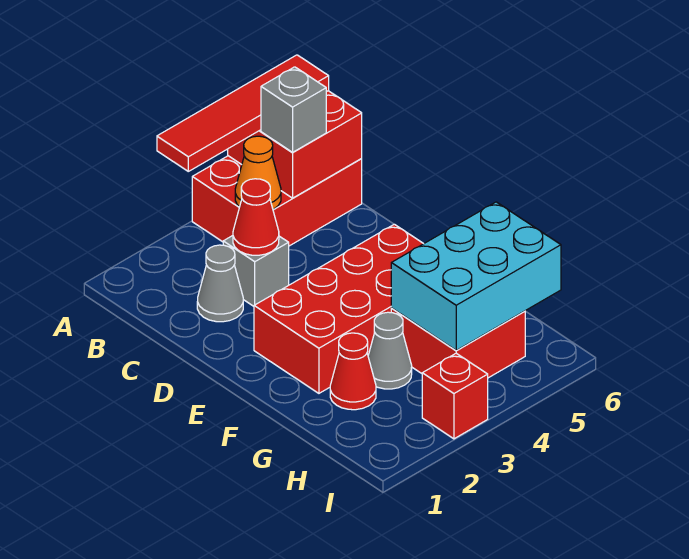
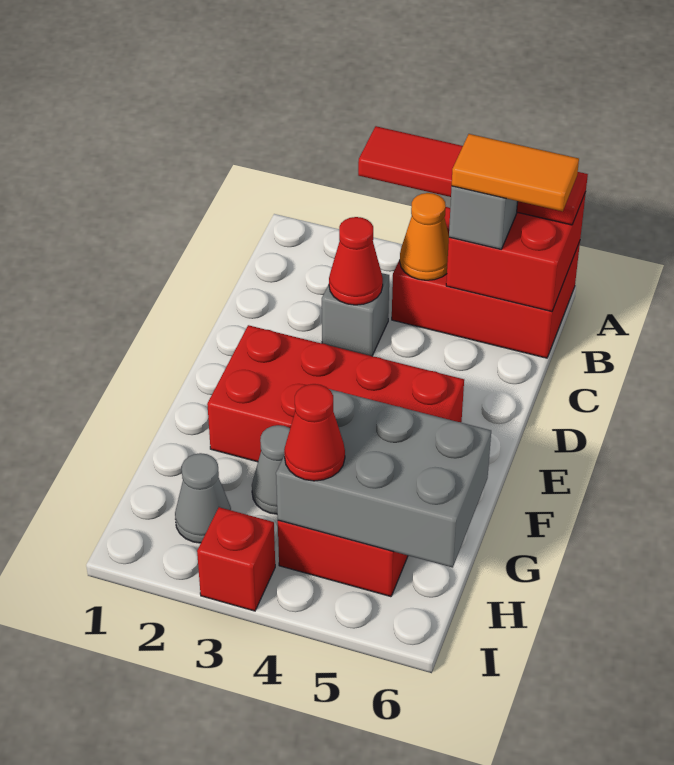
none -> orange tile B5:B6 level 4
grey cone C2 level 1 -> grey cone H2 level 1
red cone G2 level 1 -> red cone H4 level 3
cyan brick G4:H6 level 2 -> grey brick G4:H6 level 2

